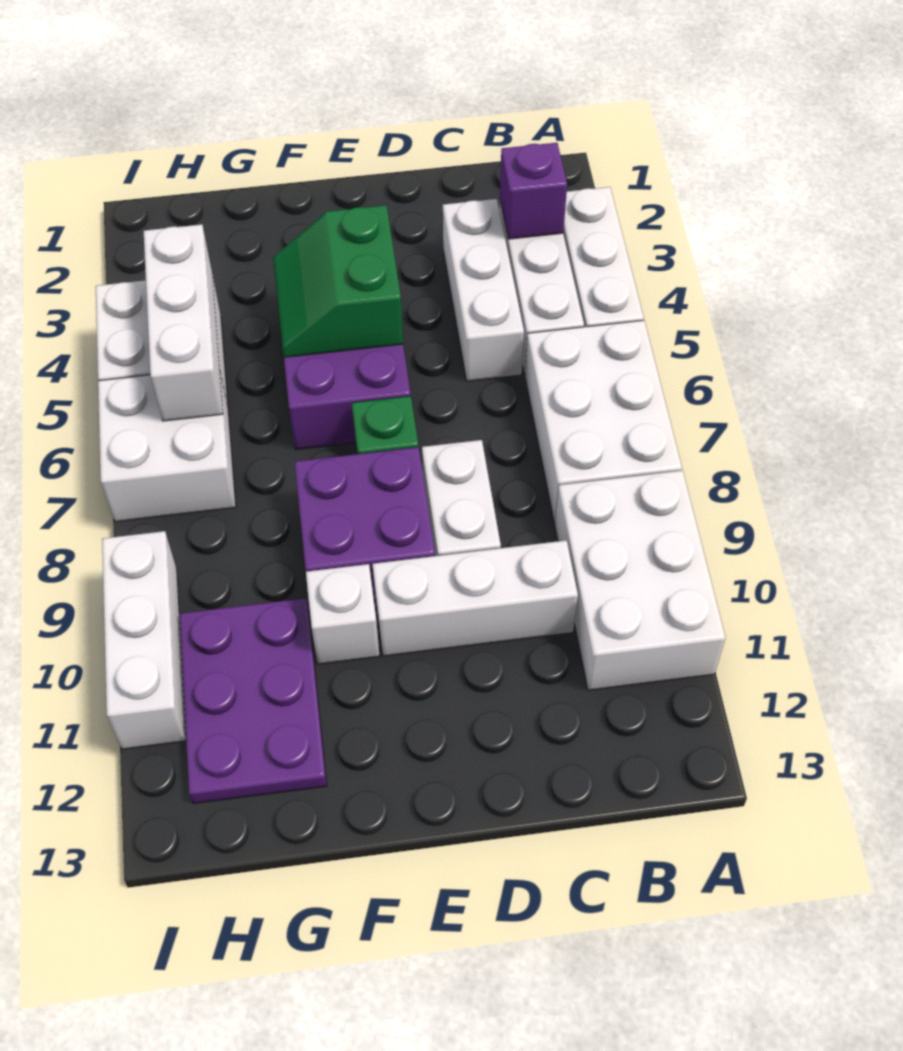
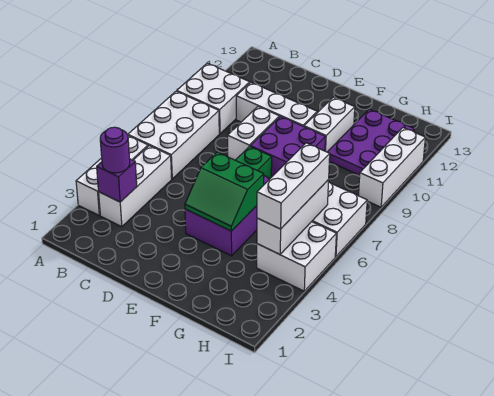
white brick A9:B11 level 1 -> white brick A9:B10 level 1
none -> purple round brick B3 level 3
white brick C3:C5 level 1 -> white brick H4:H6 level 3
green slope E4:F5 level 2 top E -> green slope E4:F5 level 2 top 5
white brick F10 level 1 -> white brick F10:F11 level 1

